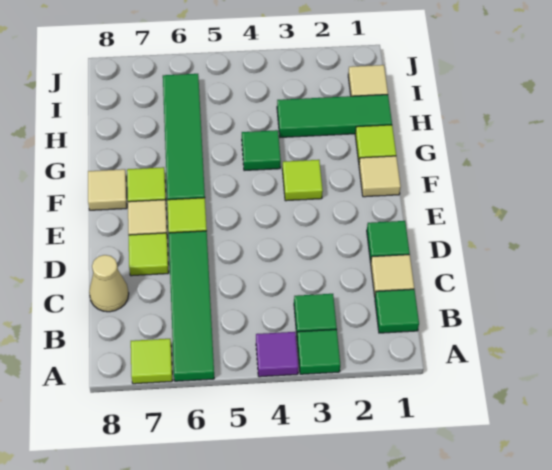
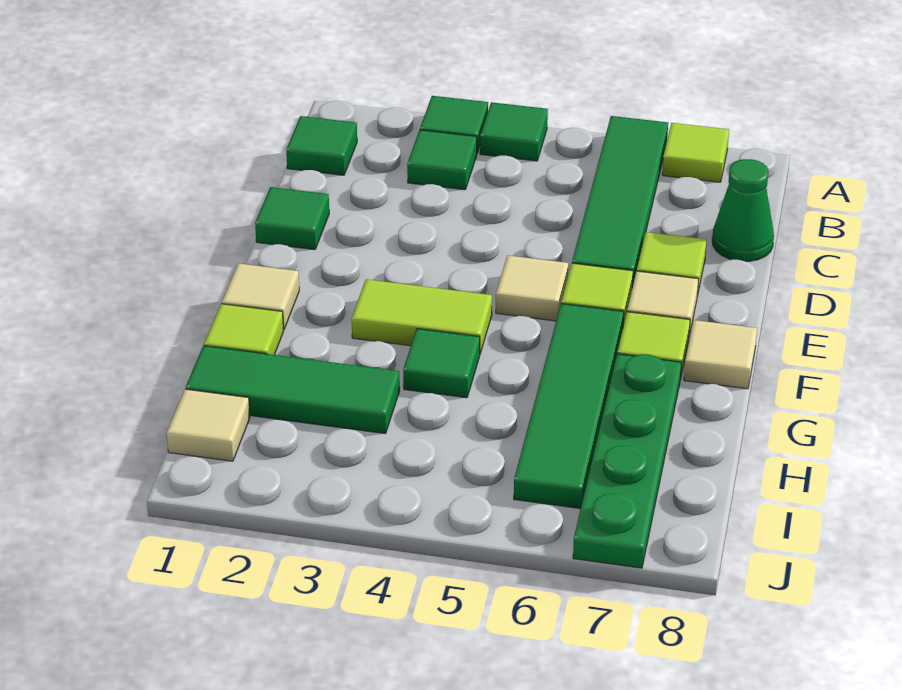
purple tile A4 level 1 -> green tile A4 level 1
tan tile C1 level 1 -> tan tile E5 level 1
tan cone C8 level 1 -> green cone C8 level 1
lime tile F3 level 1 -> lime tile F3:F4 level 1
none -> green plate G7:J7 level 1

